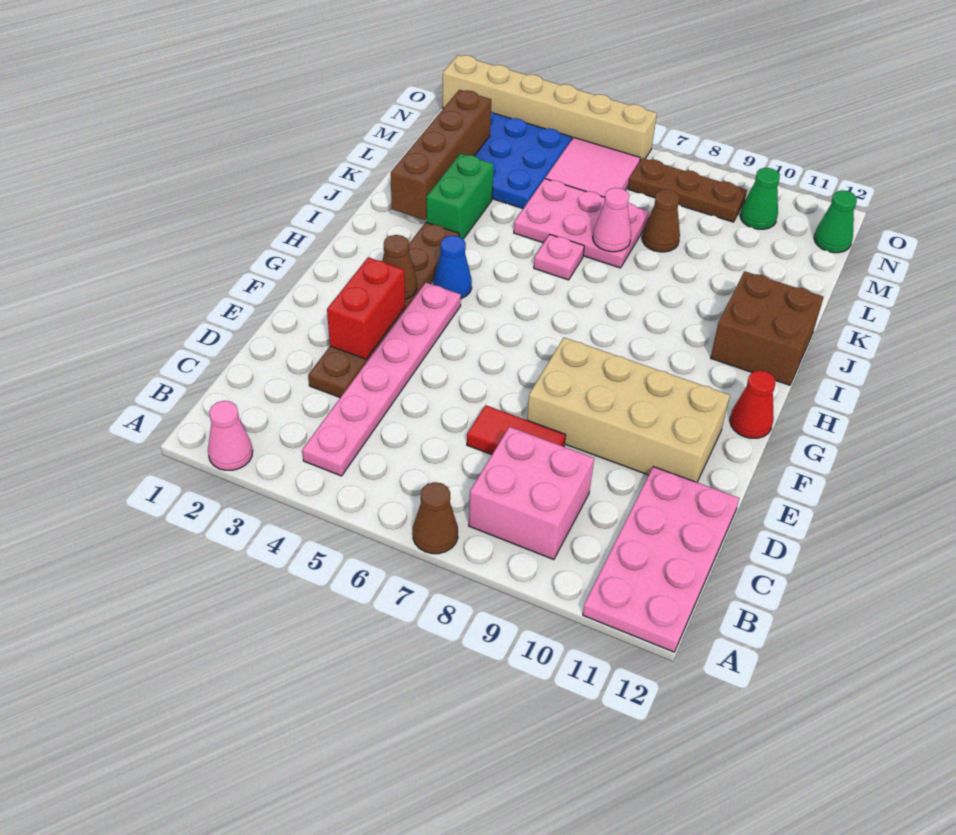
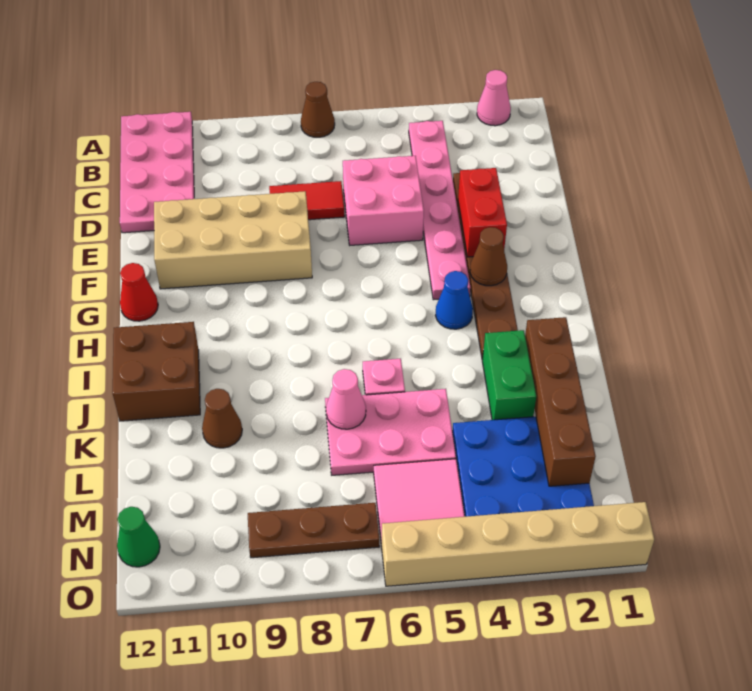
pink brick B8:C9 level 1 -> pink brick D5:E6 level 1
brown cone L8 level 1 -> brown cone K10 level 1
green cone N10 level 1 -> none

